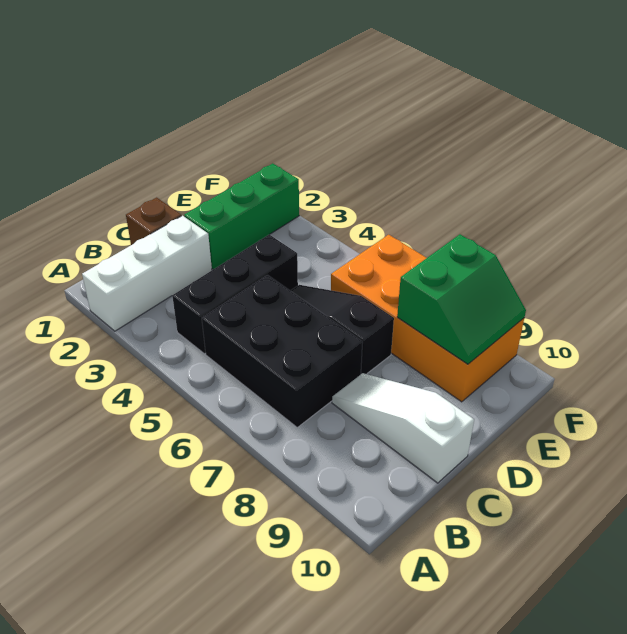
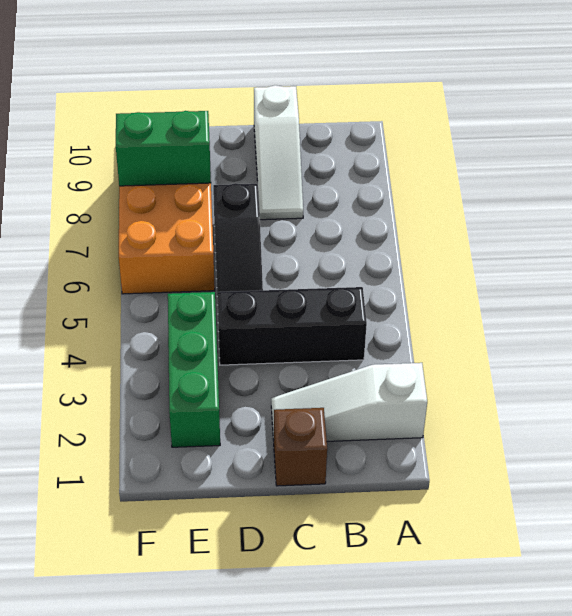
white brick A2:C2 level 1 -> white slope A2:C2 level 1 top A
black brick B5:C7 level 1 -> none
green brick D2:F2 level 1 -> green brick E2:E4 level 1

